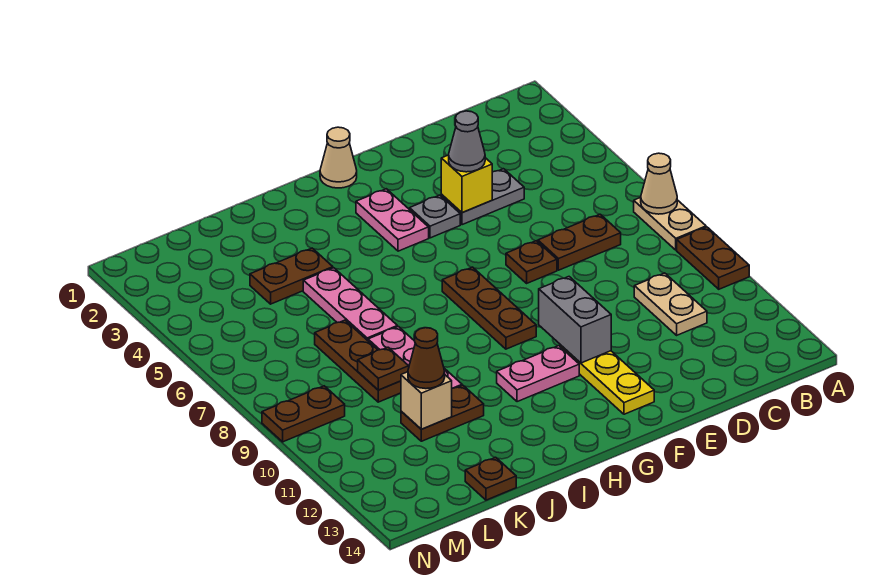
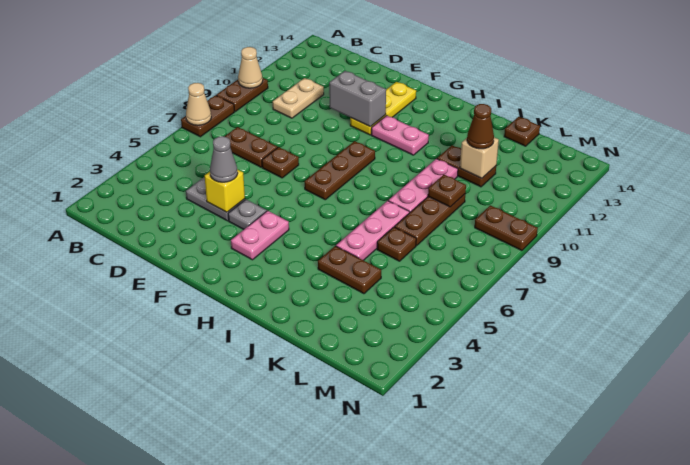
tan plate A7:A8 level 1 -> brown plate A7:A8 level 1
grey brick F10:F11 level 2 -> grey brick E11:F11 level 2
tan cone G1 level 1 -> tan cone A10 level 2
none -> brown plate K6 level 1

